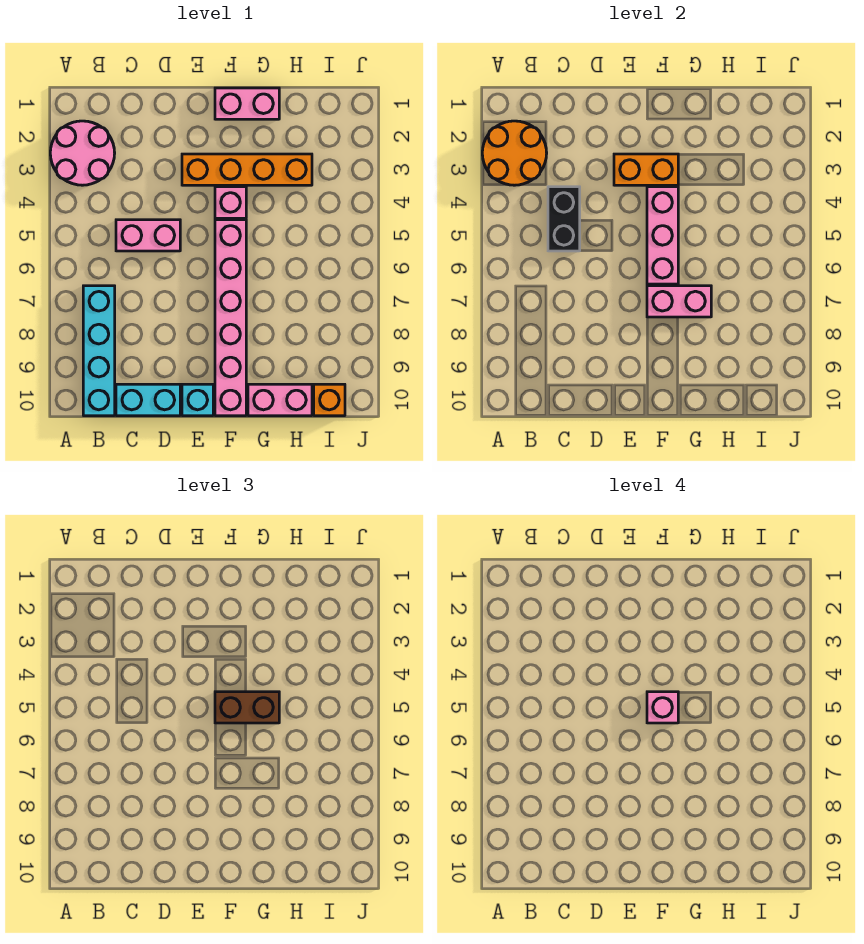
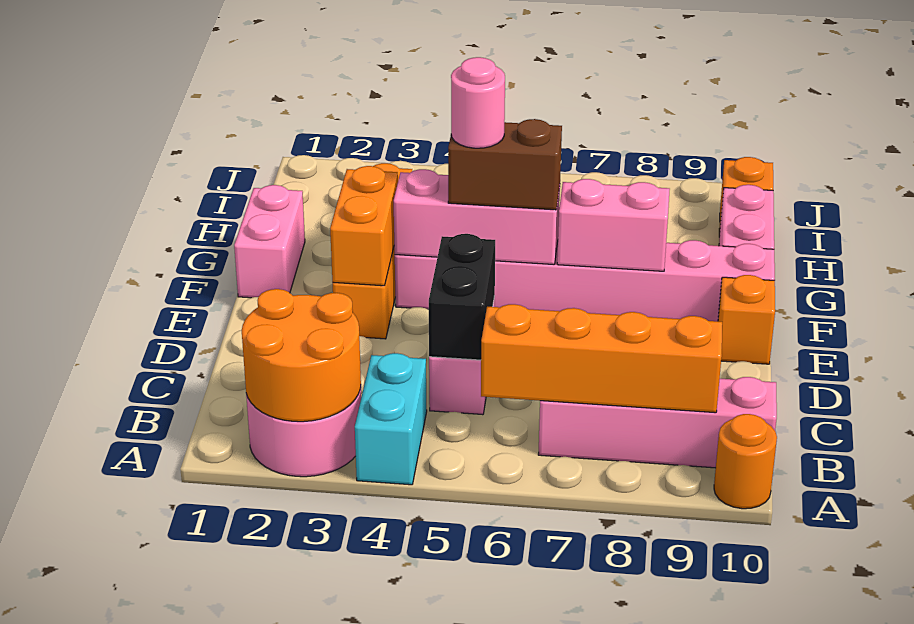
none -> orange round brick A10 level 1
none -> orange brick B6:B9 level 2
cyan brick B7:B10 level 1 -> pink brick B7:B10 level 1
black brick C4:C5 level 2 -> black brick C5:D5 level 2
cyan brick C10:D10 level 1 -> cyan brick A4:B4 level 1
cyan brick E10 level 1 -> orange brick E10 level 1
brown brick F5:G5 level 3 -> brown brick F5:F6 level 3
pink brick F5 level 4 -> pink round brick F5 level 4
pink brick F7:G7 level 2 -> pink brick F7:F8 level 2

